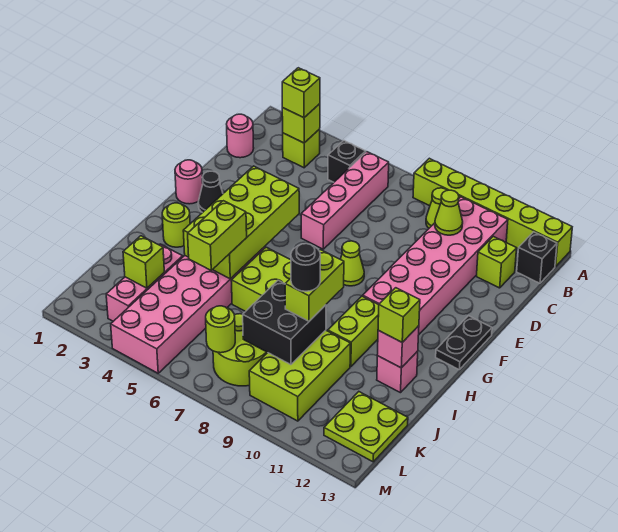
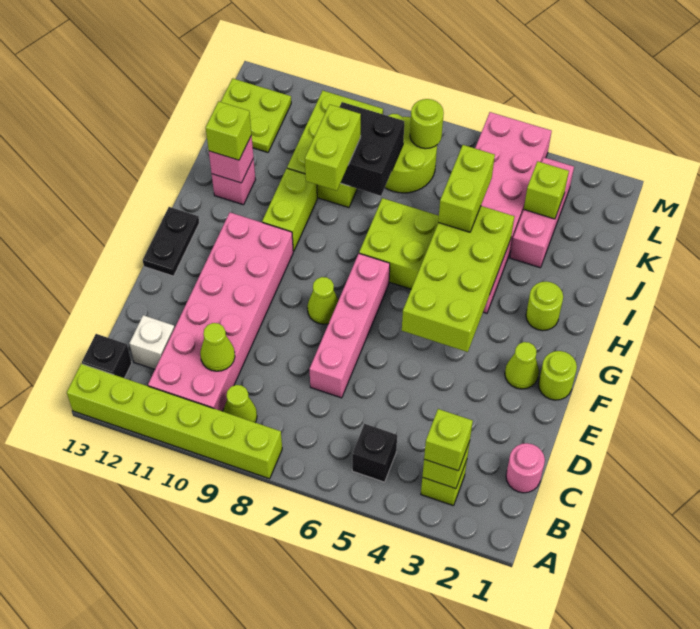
pink brick B6:E6 level 1 -> pink brick D7:G7 level 1
lime brick C12 level 1 -> white brick C12 level 1
pink round brick F1 level 1 -> lime round brick F1 level 1
black cone F2 level 1 -> lime cone F2 level 1
black round brick J9 level 4 -> none

